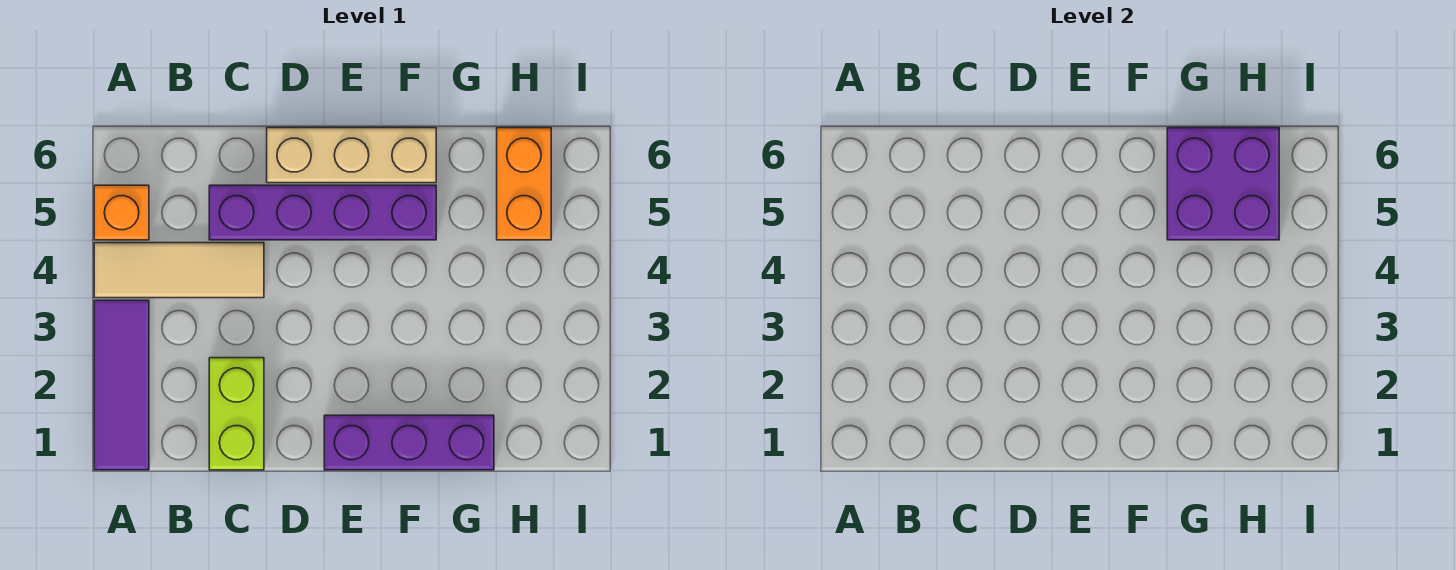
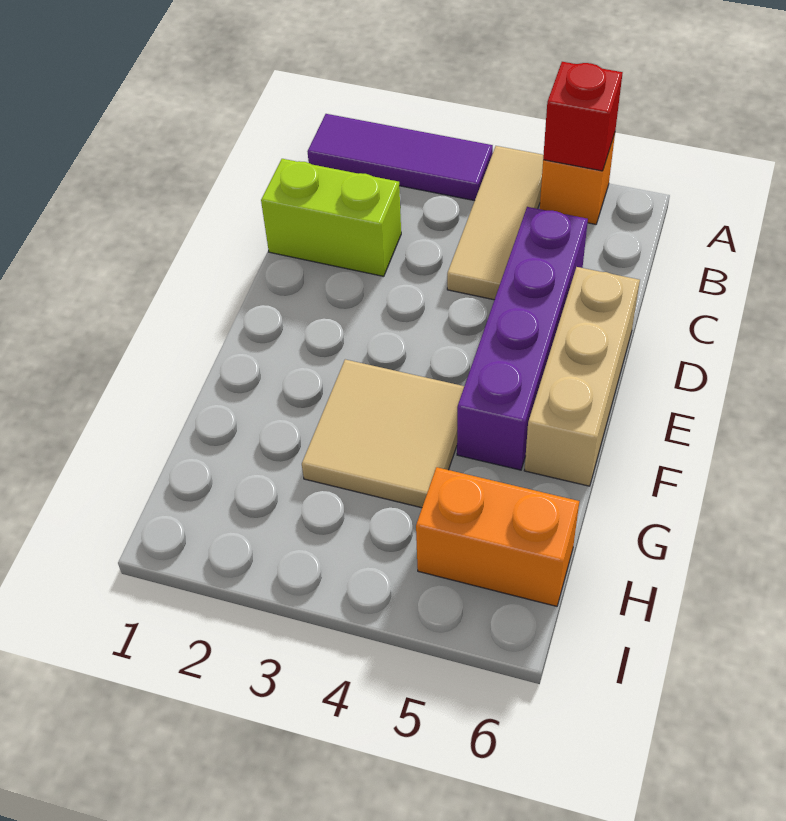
none -> red brick A5 level 2
purple brick E1:G1 level 1 -> none
none -> tan tile F3:G4 level 1
purple brick G5:H6 level 2 -> none

